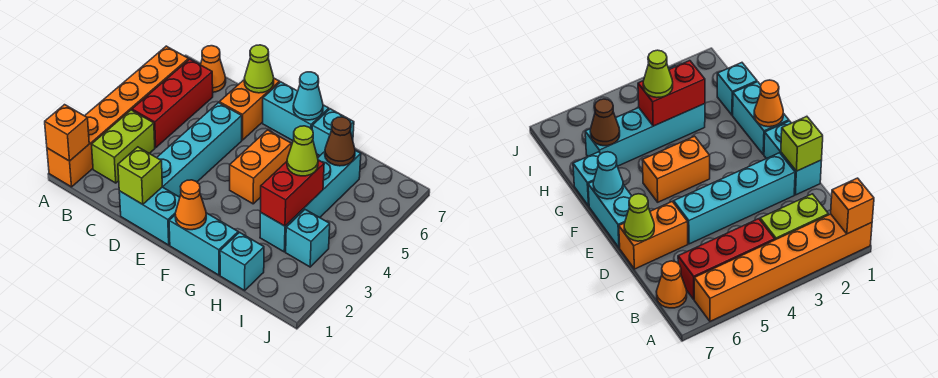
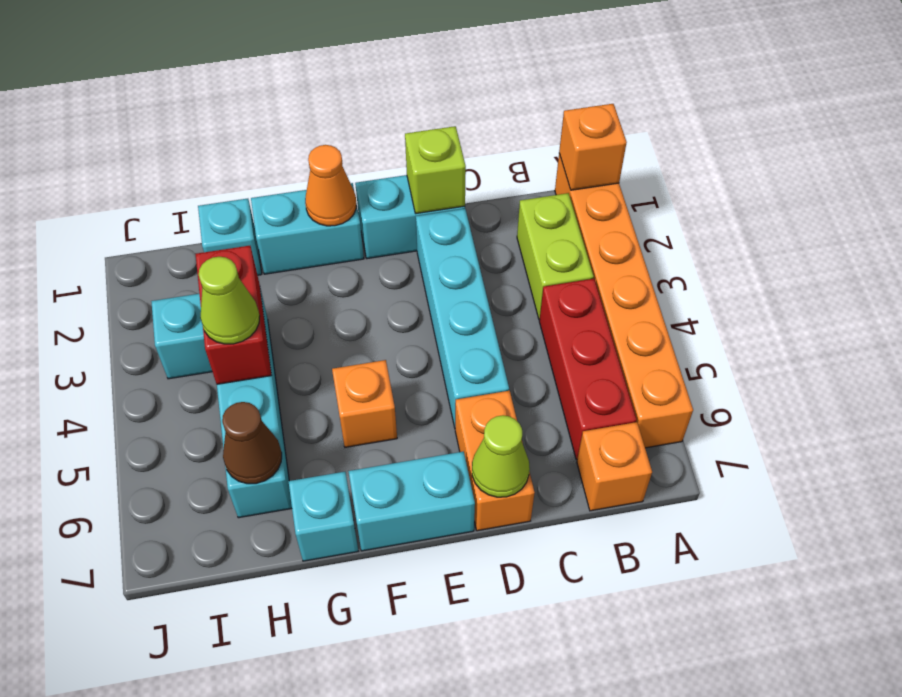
orange cone B7 level 1 -> orange brick B7 level 1
orange brick F4:F5 level 1 -> orange brick F5 level 1
cyan cone F7 level 2 -> none

